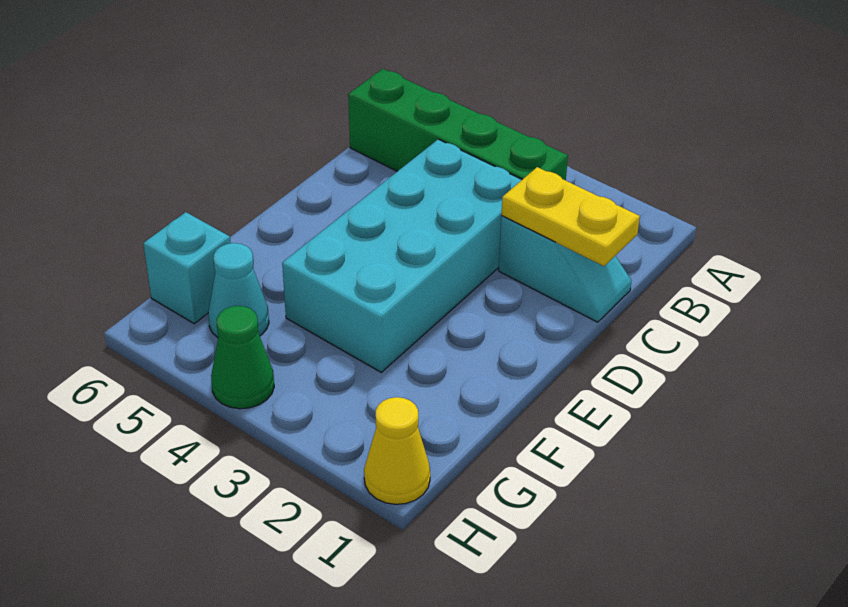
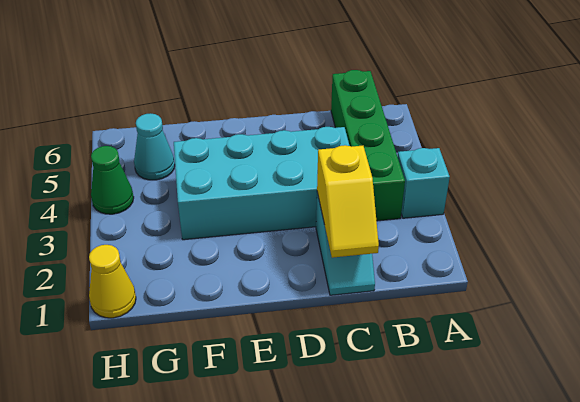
yellow plate C1:C2 level 2 -> yellow slope C1:C2 level 2 top 2
cyan brick G6 level 1 -> cyan brick A3 level 1

